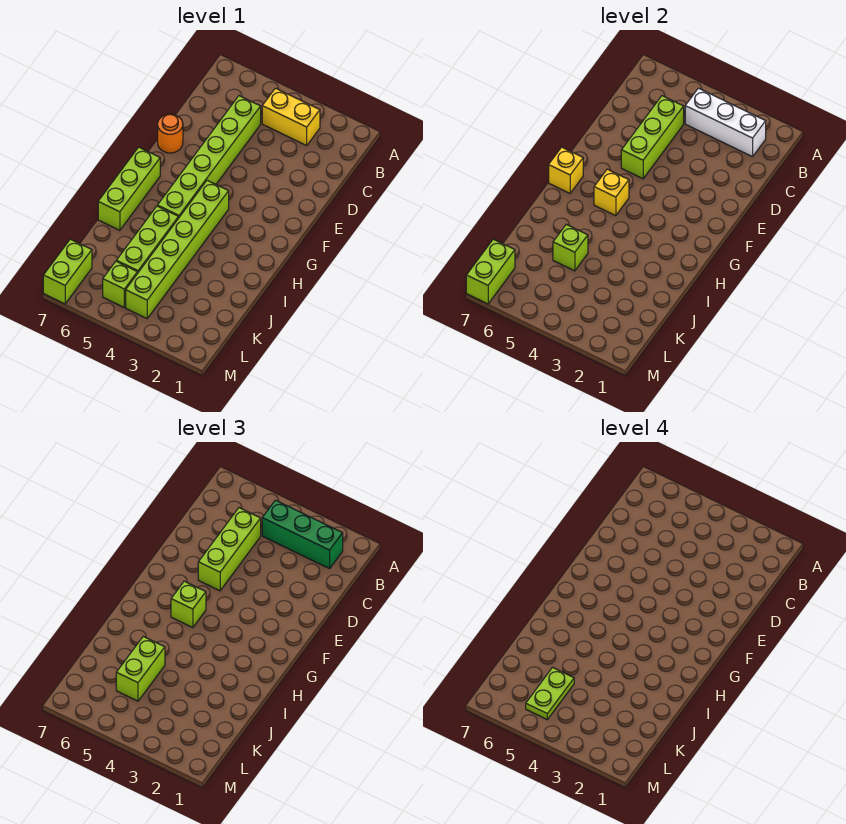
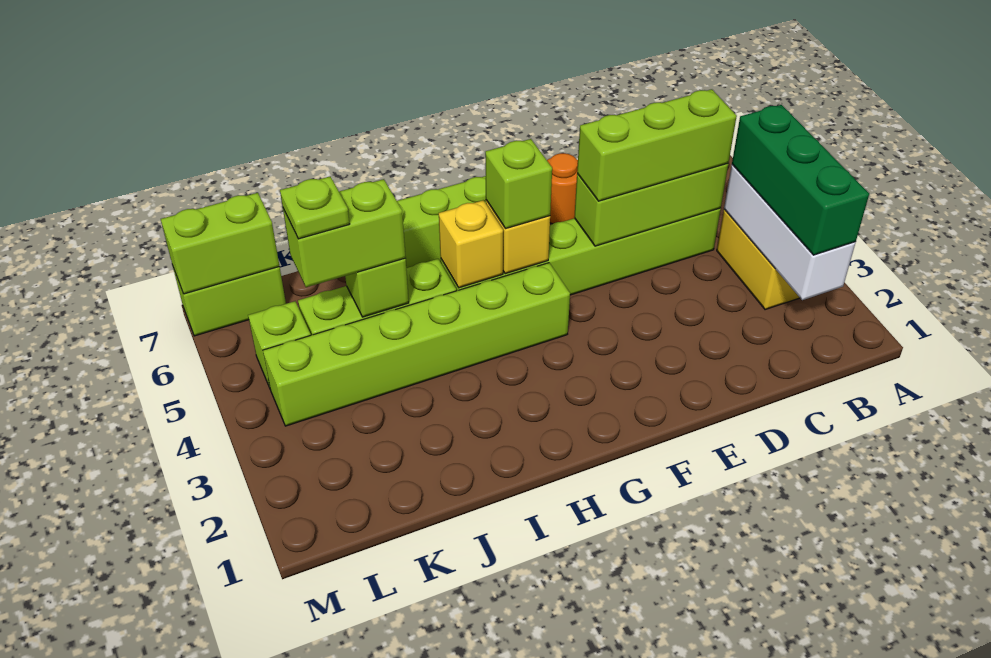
yellow brick G7 level 2 -> yellow brick H5 level 2
lime plate K5:L5 level 4 -> lime plate K5 level 4

